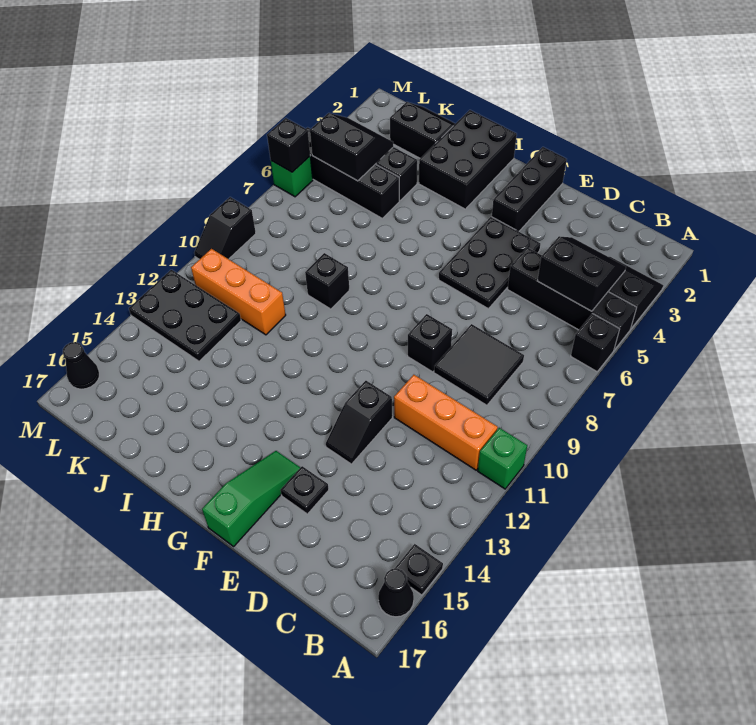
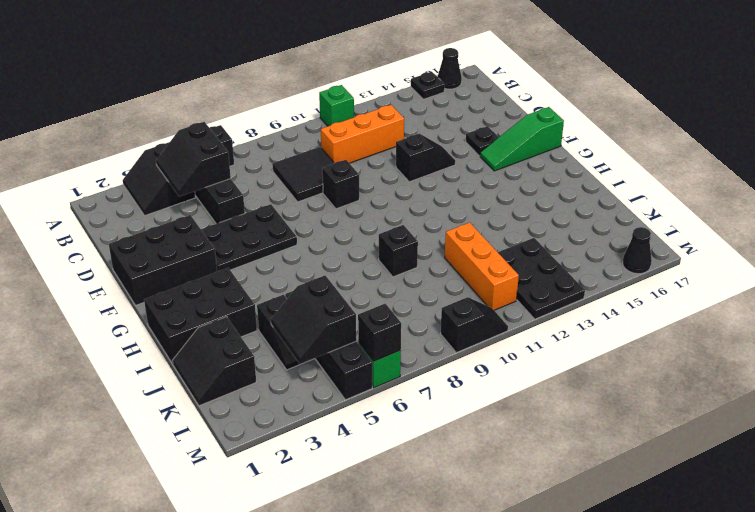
orange brick B11:D11 level 1 -> orange brick C10:C12 level 1
black brick F1:F3 level 1 -> black brick E1:F3 level 1

